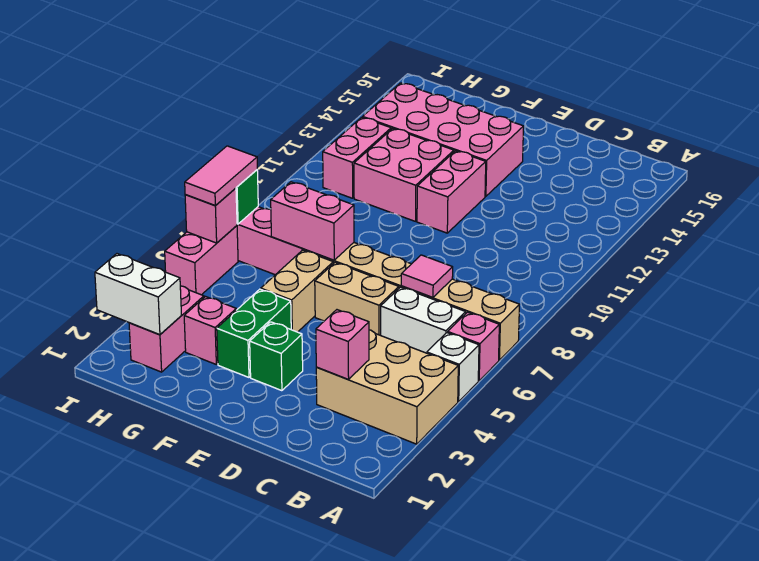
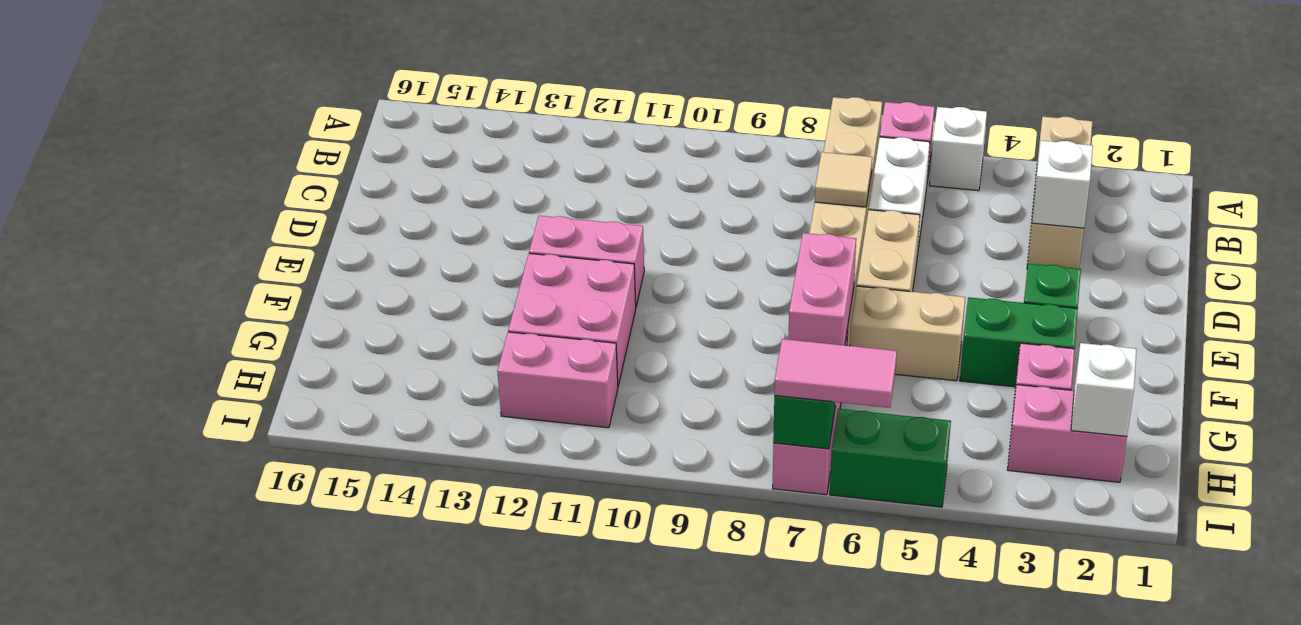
tan brick A3:C4 level 1 -> tan brick A3:C3 level 1
pink brick C3 level 2 -> white brick C3 level 2
pink tile C7 level 2 -> tan tile C7 level 2
pink brick E13:H14 level 1 -> none
white brick H2:I2 level 2 -> white brick H2 level 2
pink brick I5:I6 level 1 -> green brick I5:I6 level 1
pink brick I6 level 2 -> none

